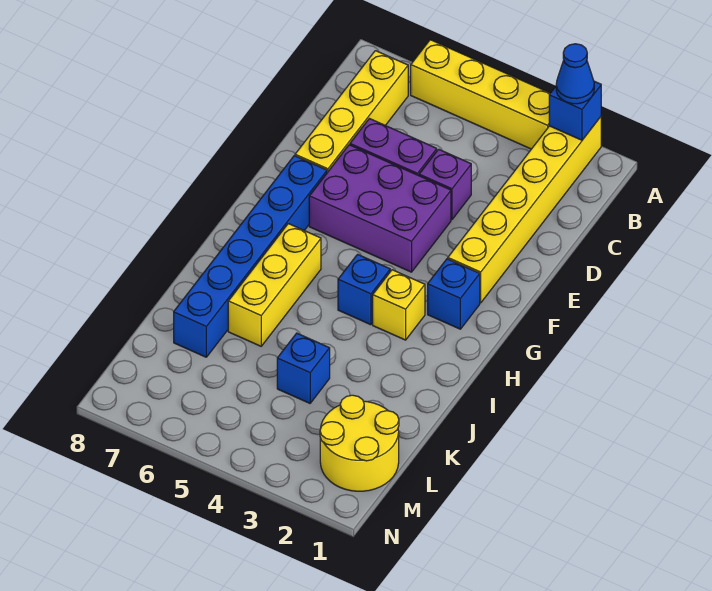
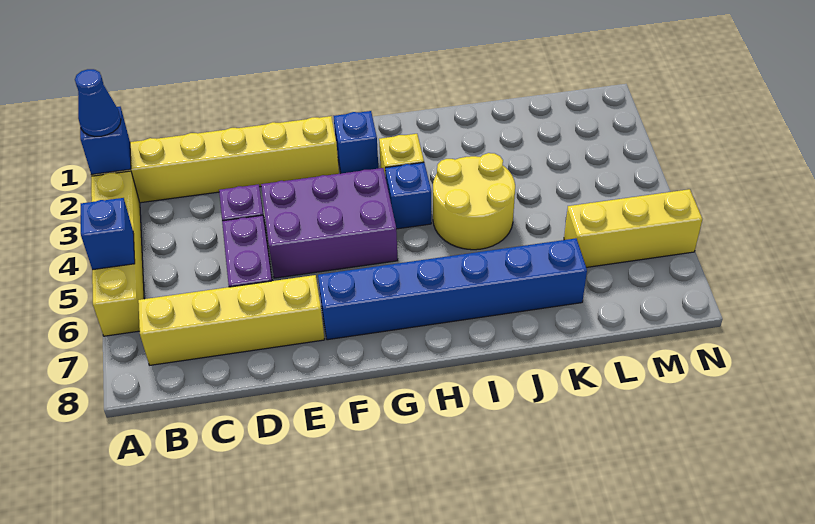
purple brick E4:F6 level 1 -> purple brick E4:G5 level 1
yellow brick H6:J6 level 1 -> yellow brick L6:N6 level 1
blue brick K4 level 1 -> blue brick A5 level 2
yellow round brick L1:M2 level 1 -> yellow round brick I4:J5 level 1

